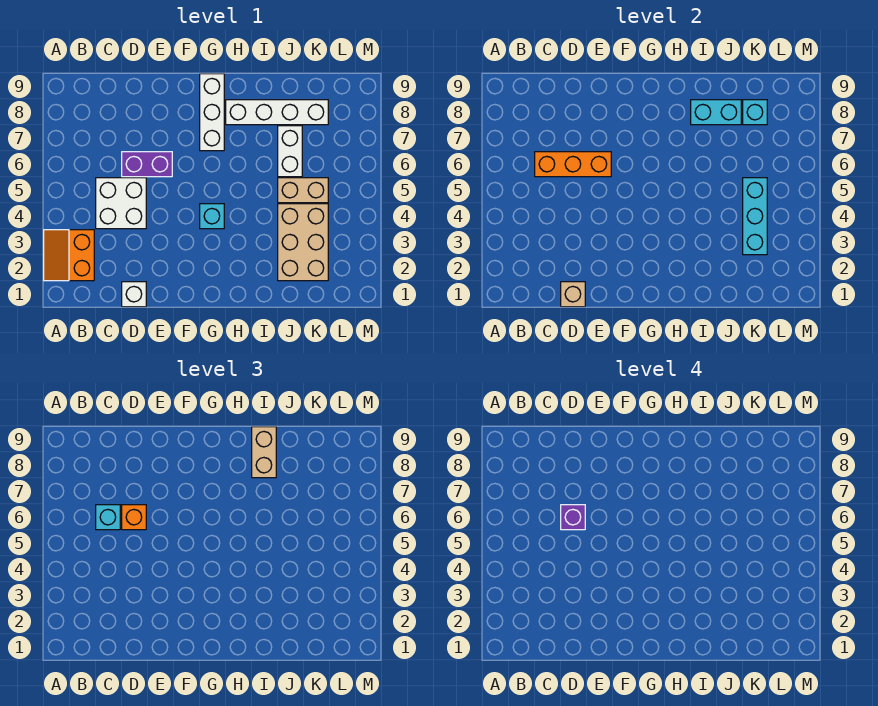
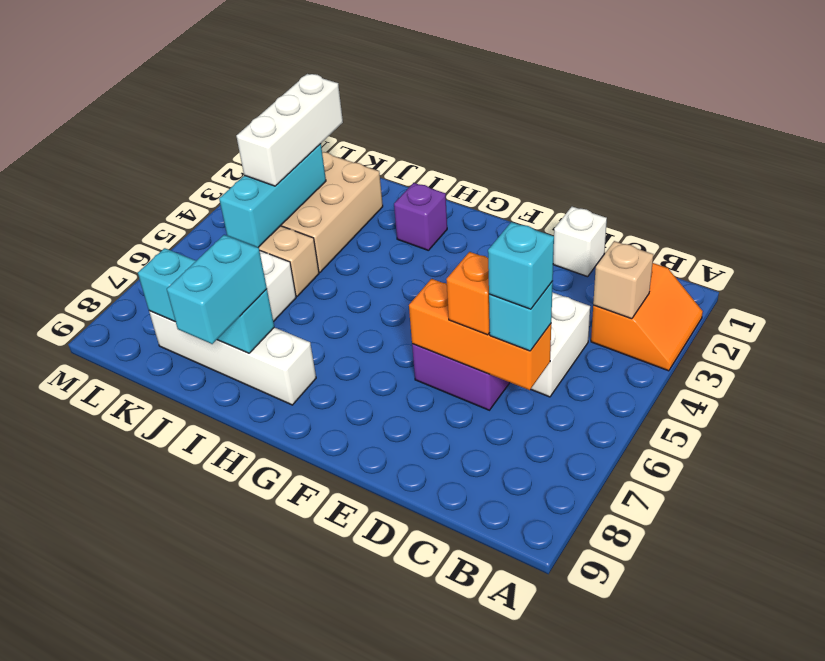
tan brick D1 level 2 -> tan brick B3 level 2
purple brick D6 level 4 -> purple brick H2 level 1
cyan brick G4 level 1 -> cyan brick C6 level 4
white brick G7:G9 level 1 -> white brick K2:K4 level 3
tan brick I8:I9 level 3 -> cyan brick I8:I9 level 3

